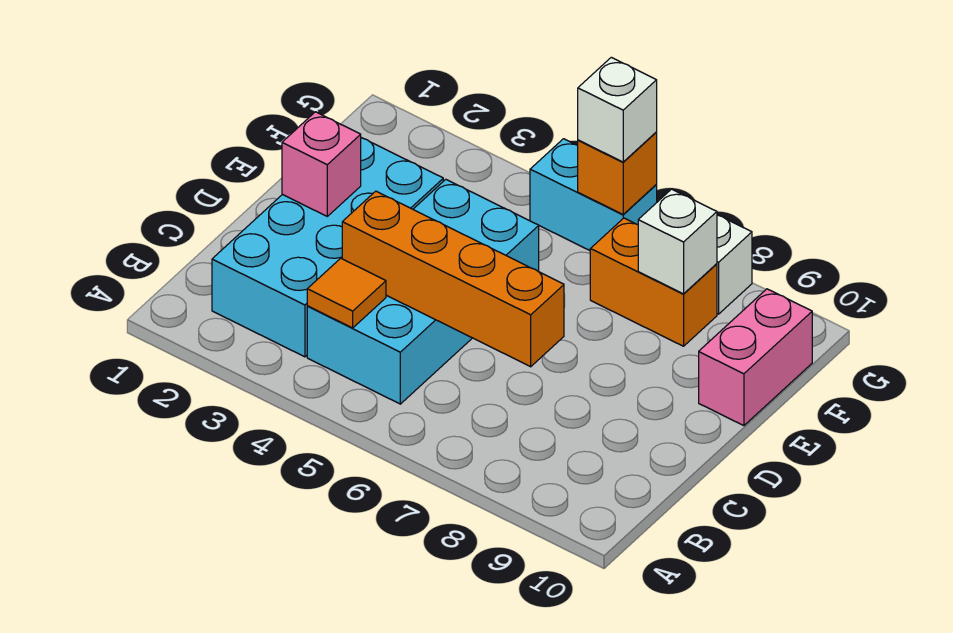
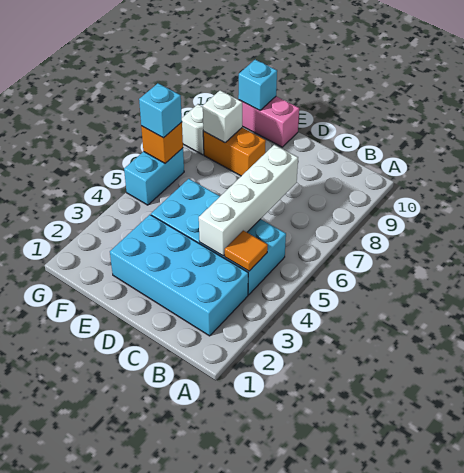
orange brick C4:C7 level 2 -> white brick C4:C7 level 2
pink brick D2 level 2 -> none
orange brick F7:F8 level 1 -> orange brick E8:F8 level 1
none -> cyan brick F10 level 2
white brick G6 level 3 -> cyan brick G6 level 3

